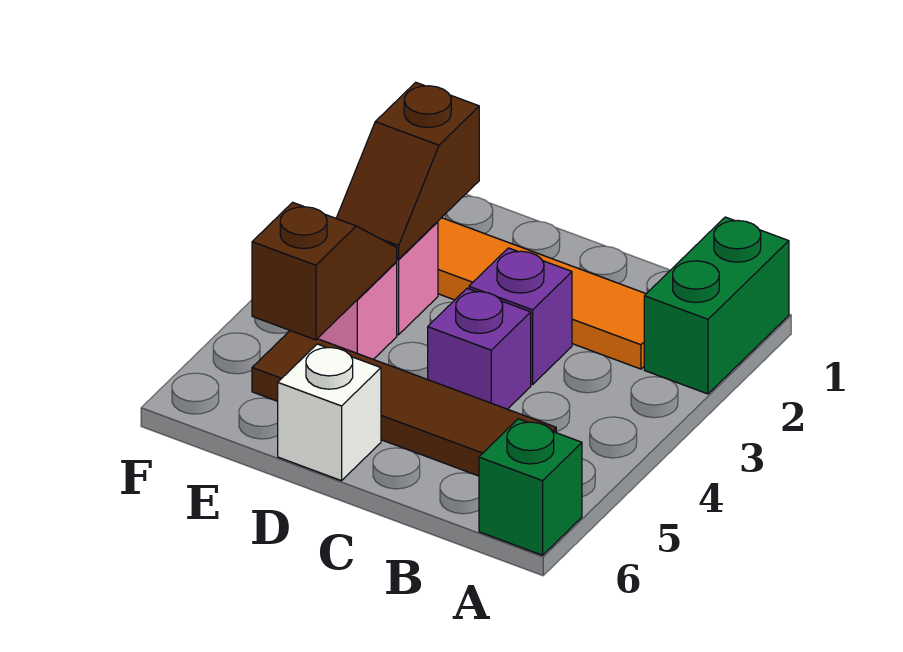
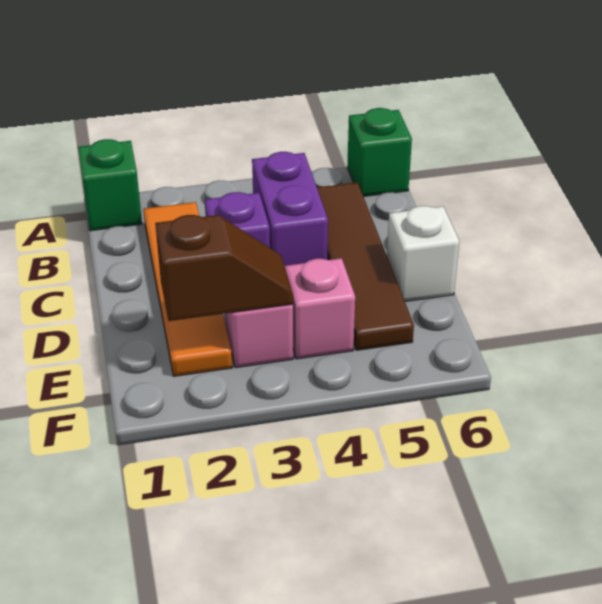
green brick A1:A2 level 1 -> green brick A1 level 1
purple brick C4 level 1 -> purple brick B4:C4 level 1
brown slope E4:E5 level 2 top 5 -> none

